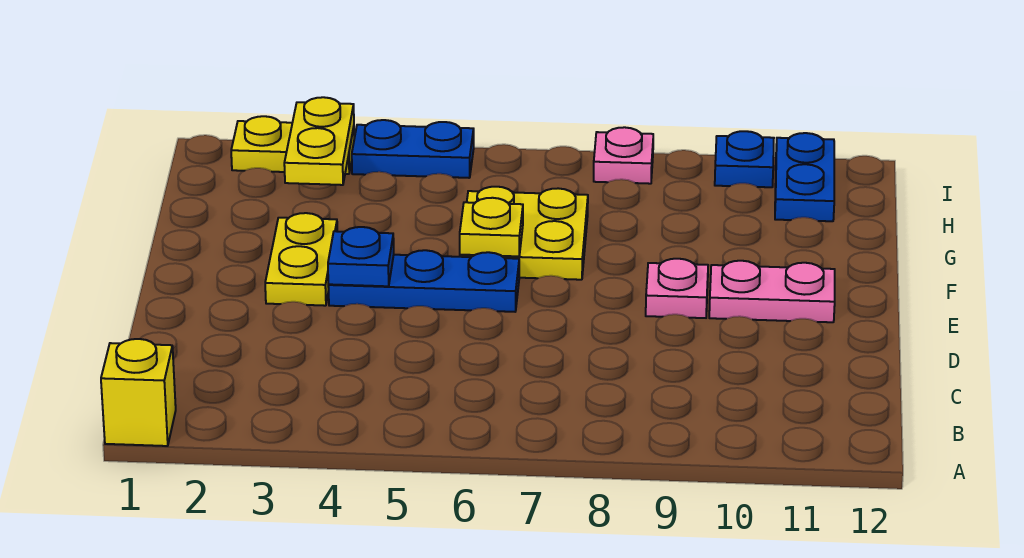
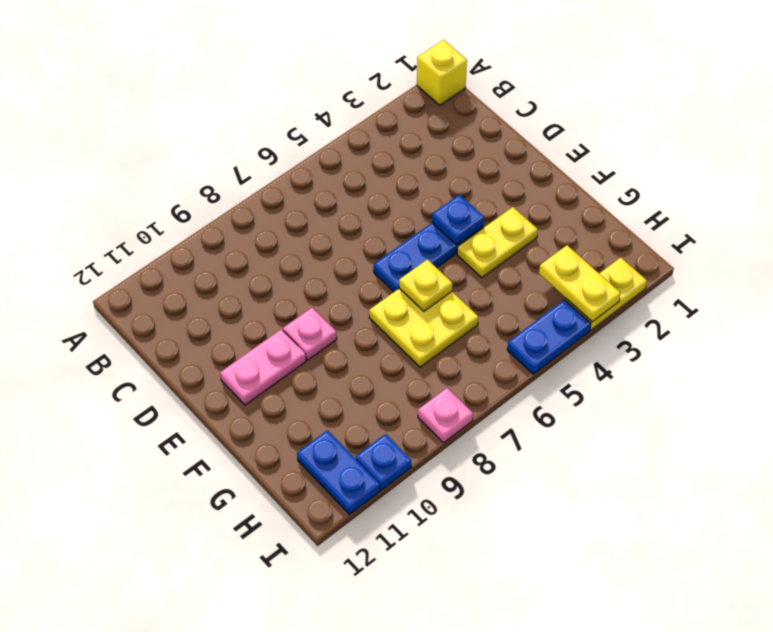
yellow plate E3:F3 level 1 -> yellow plate F3:F4 level 1

